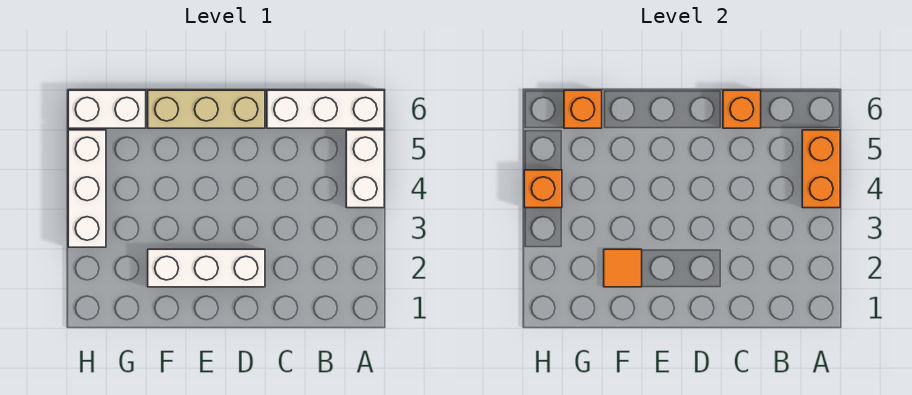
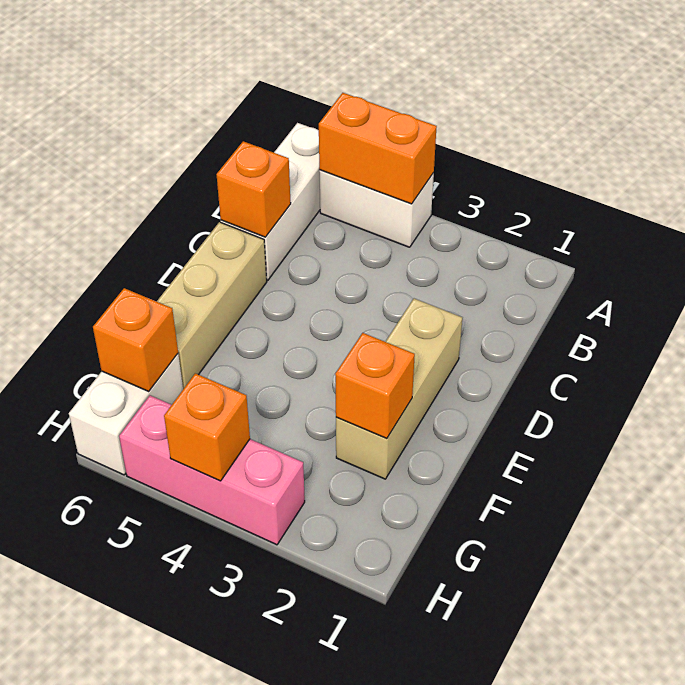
white brick D2:F2 level 1 -> tan brick D2:F2 level 1
orange tile F2 level 2 -> orange brick F2 level 2
white brick H3:H5 level 1 -> pink brick H3:H5 level 1

